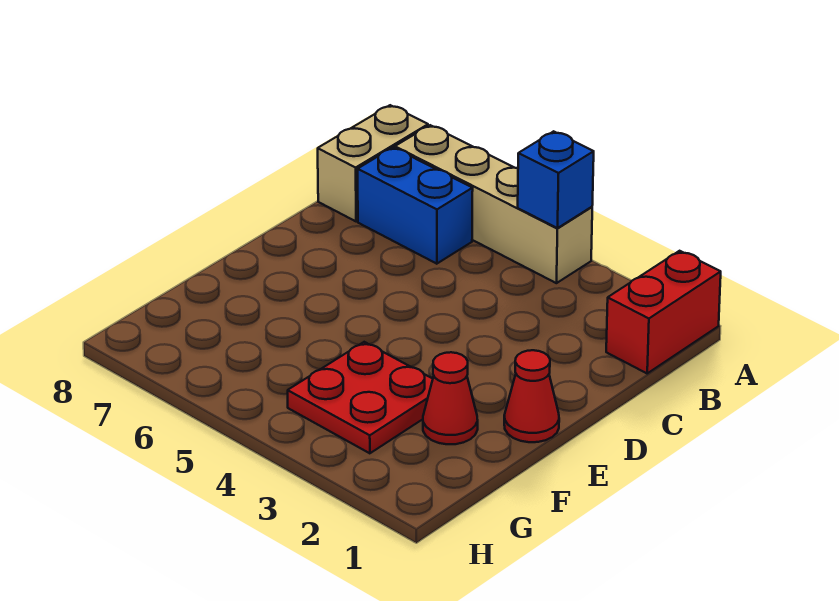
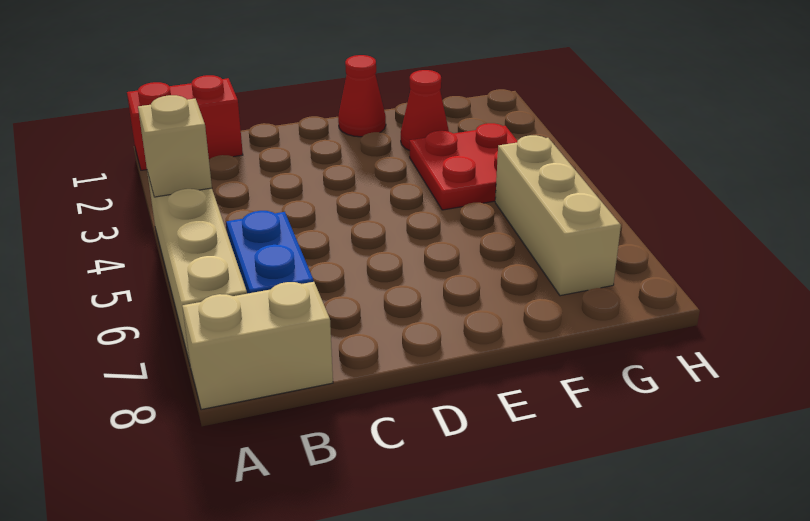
blue brick A4 level 2 -> tan brick A4 level 2
none -> tan brick G5:G7 level 1

